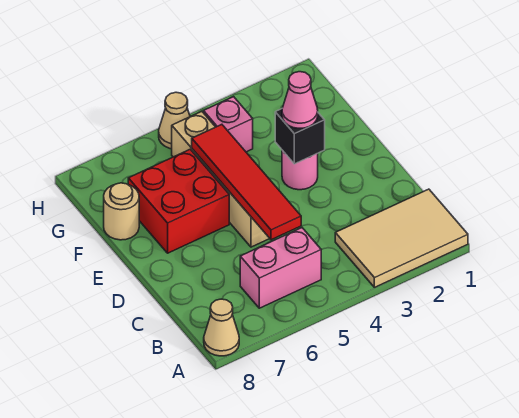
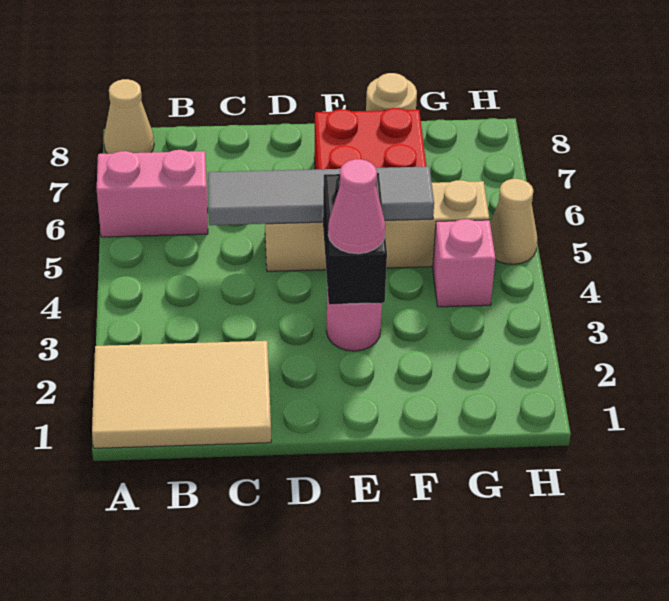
tan tile A1:B3 level 1 -> tan tile A1:C2 level 1
pink brick B5:B6 level 1 -> pink brick A6:B6 level 1
red tile C5:F5 level 2 -> grey tile C5:F5 level 2
black brick E3 level 2 -> black brick E3:E4 level 2

